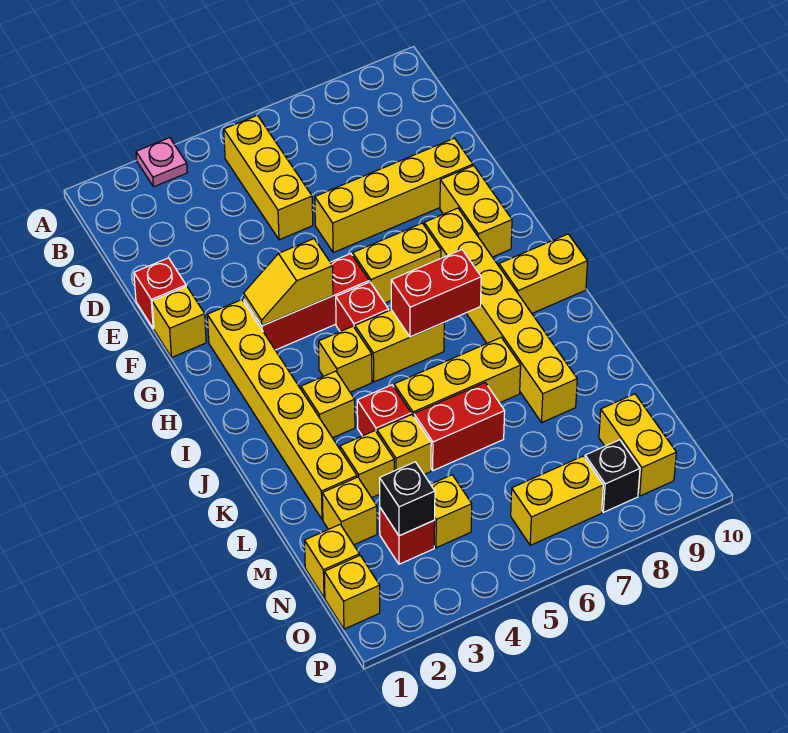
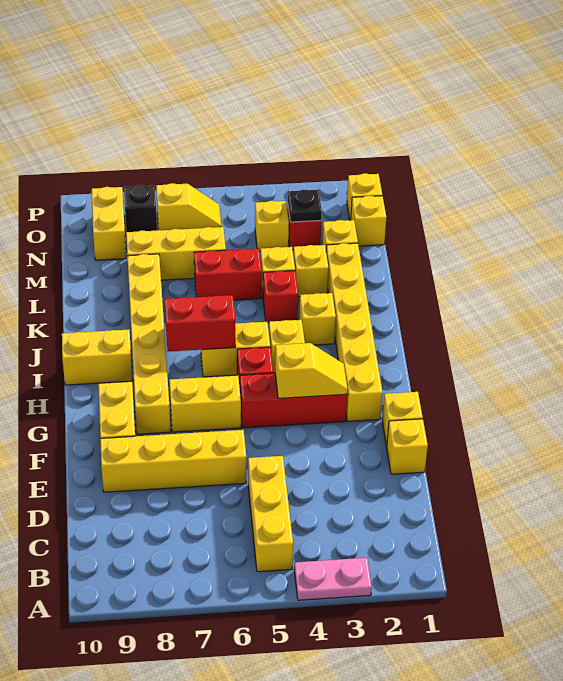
pink plate A3 level 1 -> pink plate A3:A4 level 1
red brick E1 level 1 -> yellow brick E1 level 1
yellow brick K5:K7 level 1 -> yellow brick M6:M8 level 1
black brick N3 level 2 -> black plate N3 level 2
yellow brick O6:O7 level 1 -> yellow slope O6:O7 level 1 top 7

